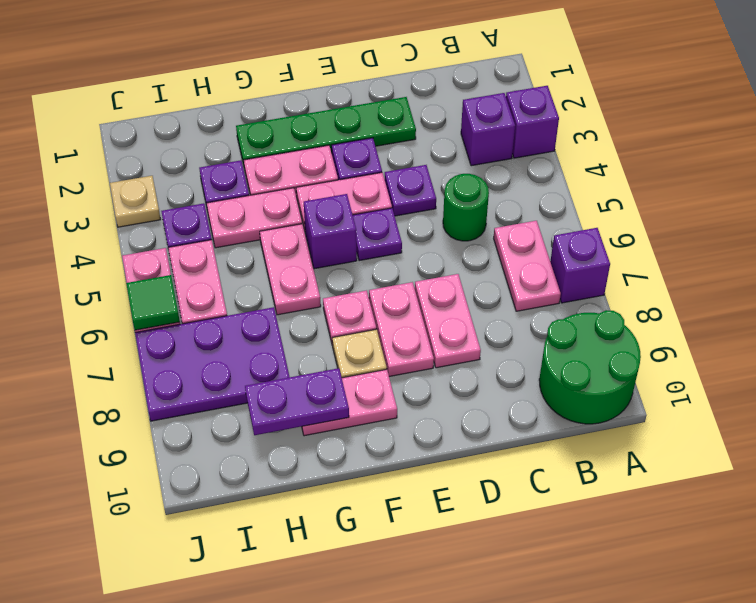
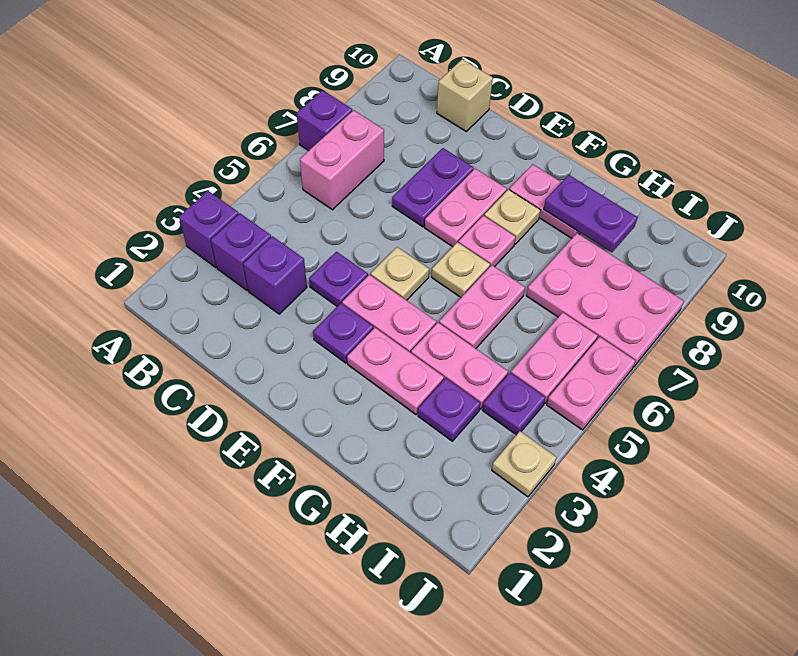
green round brick A9:B10 level 1 -> none
pink plate B6:B7 level 1 -> pink brick B6:B7 level 1
green round brick C5 level 1 -> none
none -> tan brick C10 level 1
green plate D2:G2 level 1 -> none
pink plate D7:D8 level 1 -> purple plate D7:D8 level 1
purple plate E5 level 1 -> tan plate E5 level 1
purple brick F5 level 1 -> purple brick C3 level 1
none -> tan plate F6 level 1
purple plate H7:J8 level 1 -> pink plate H7:J8 level 1
green tile J6 level 2 -> none

